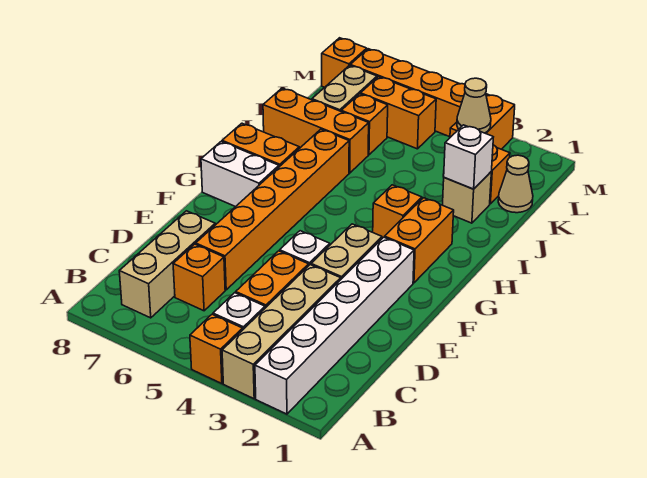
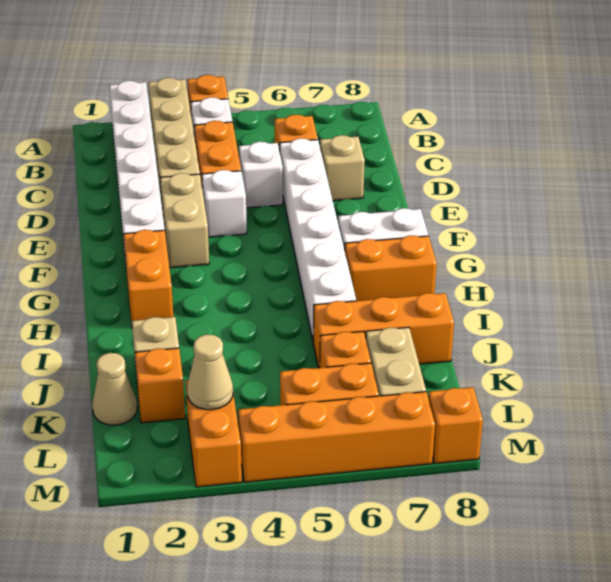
tan brick B7:D7 level 1 -> tan brick D7 level 1
orange brick D6:I6 level 1 -> white brick D6:I6 level 1
orange brick H3 level 1 -> none
white brick J2 level 2 -> white brick D5 level 1

